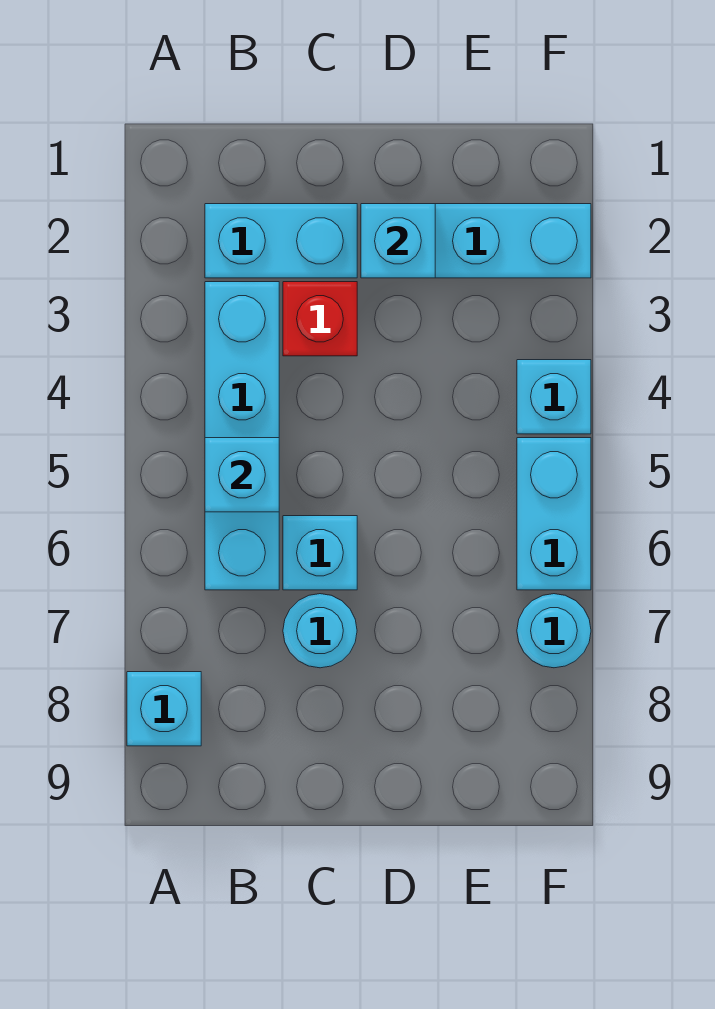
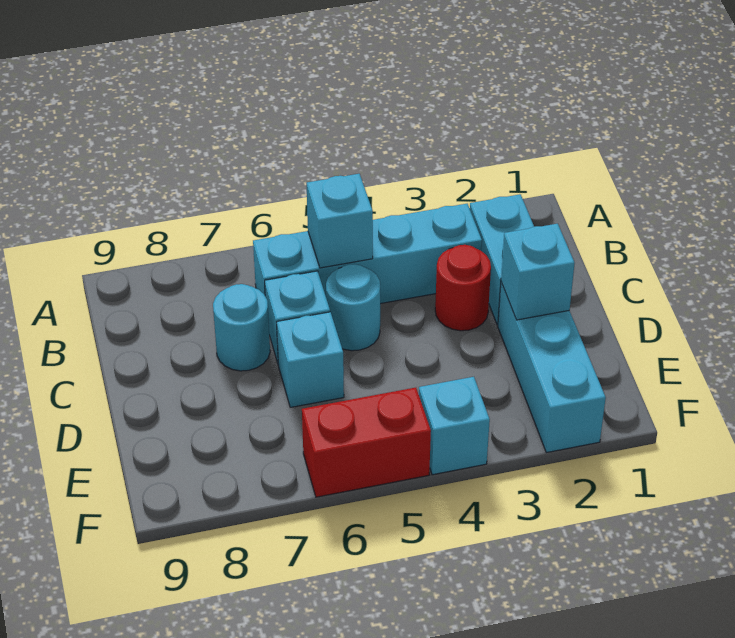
cyan brick A8 level 1 -> cyan brick D6 level 1
red brick C3 level 1 -> red round brick C3 level 1
cyan brick F5:F6 level 1 -> red brick F5:F6 level 1
cyan round brick F7 level 1 -> cyan round brick C5 level 1

